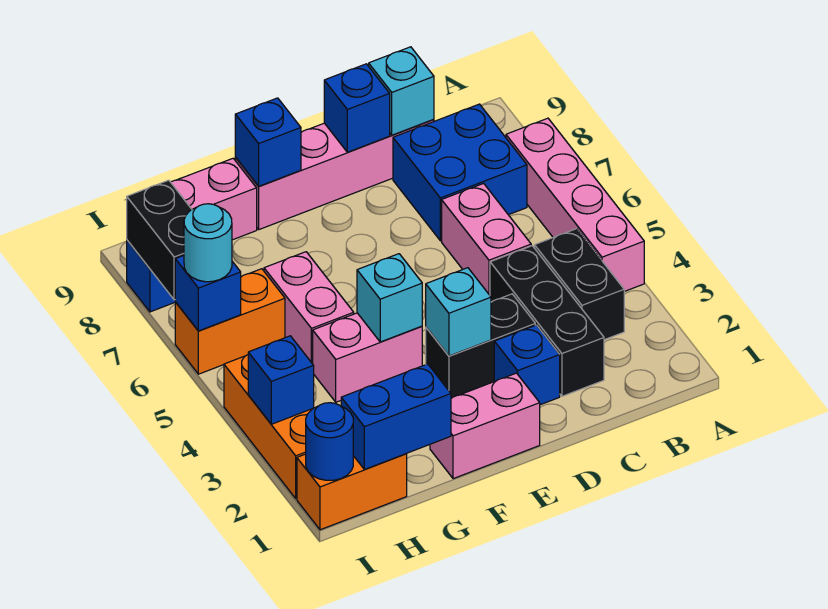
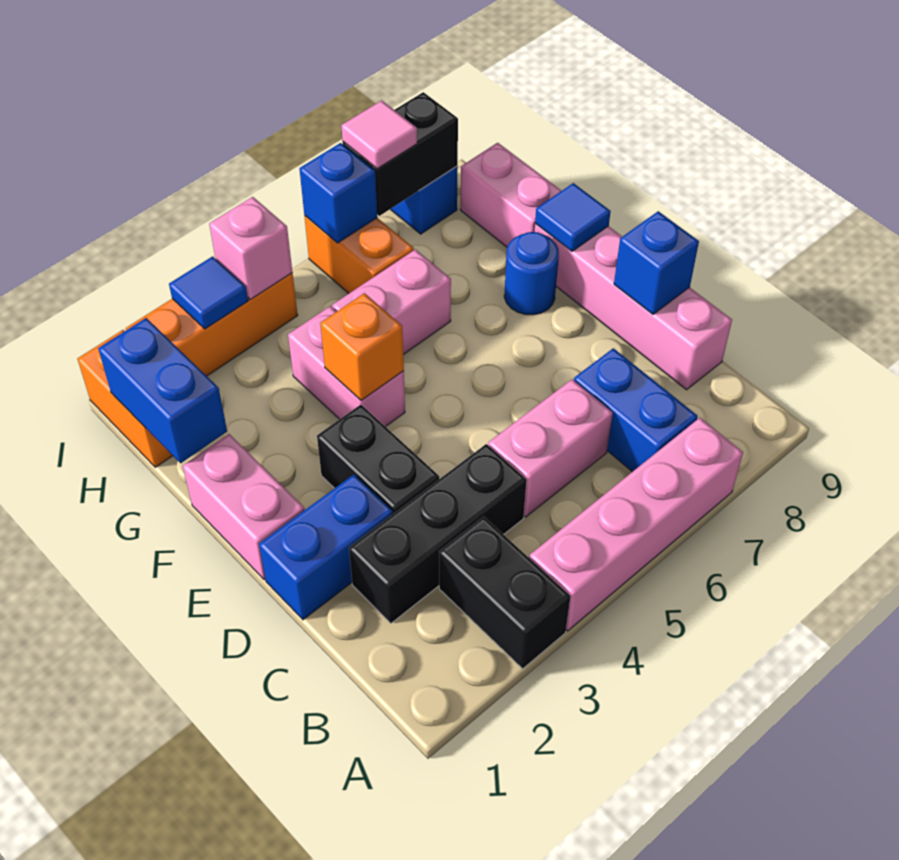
black brick B3:B4 level 1 -> black brick A3:B3 level 1
blue brick B7:C8 level 1 -> blue brick B7:C7 level 1
cyan brick C9 level 2 -> none
blue brick D2 level 1 -> blue brick D1:D2 level 1
cyan brick E3 level 2 -> none
cyan brick F4 level 2 -> orange brick F4 level 2
blue brick F9 level 2 -> blue tile F9 level 2
blue round brick I1 level 2 -> blue round brick F8 level 1
blue brick I3 level 2 -> blue tile I3 level 2
none -> pink brick I4 level 2
cyan round brick I6 level 3 -> none
none -> pink tile I7 level 3

